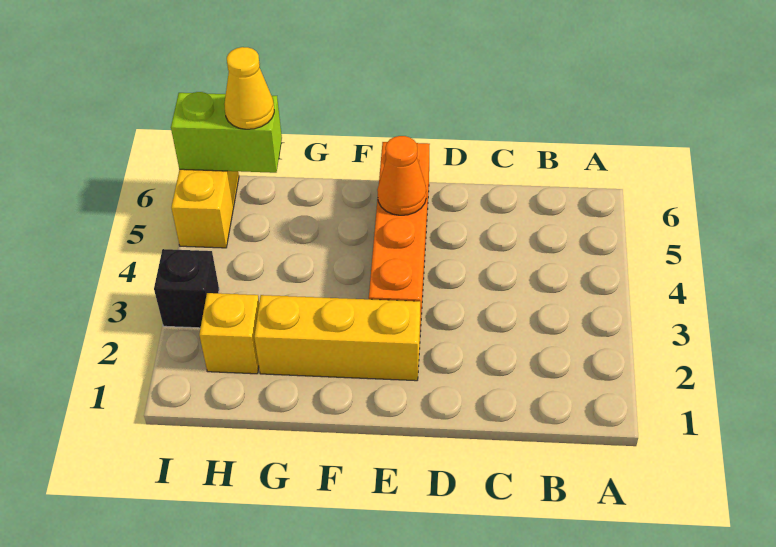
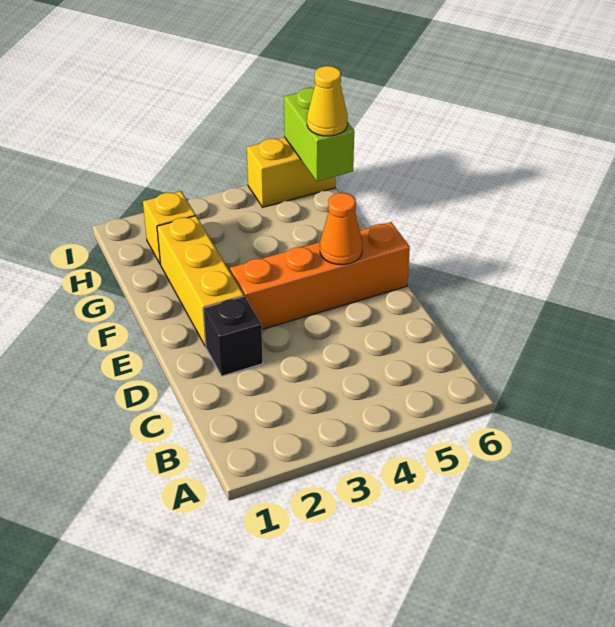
black brick I3 level 1 -> black brick D2 level 1

